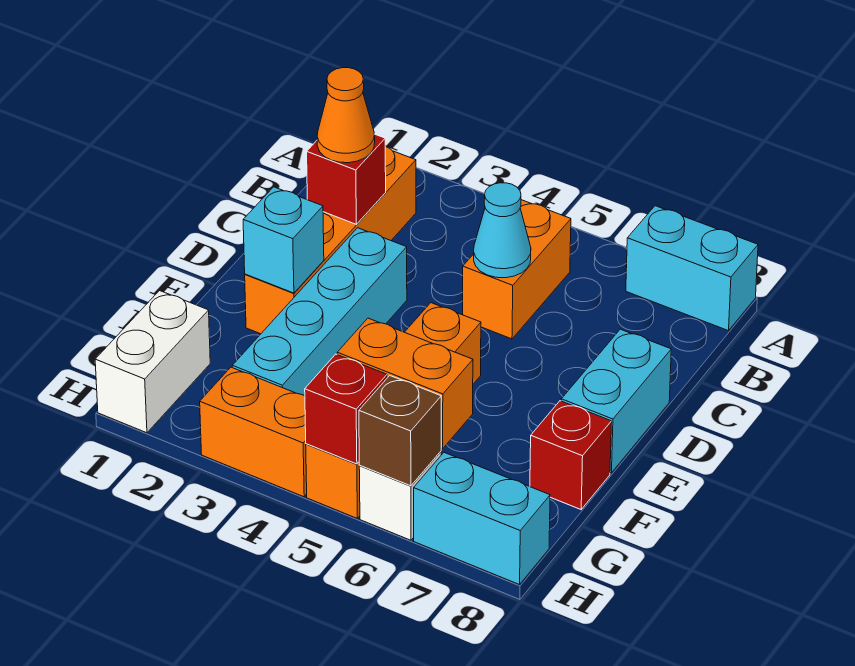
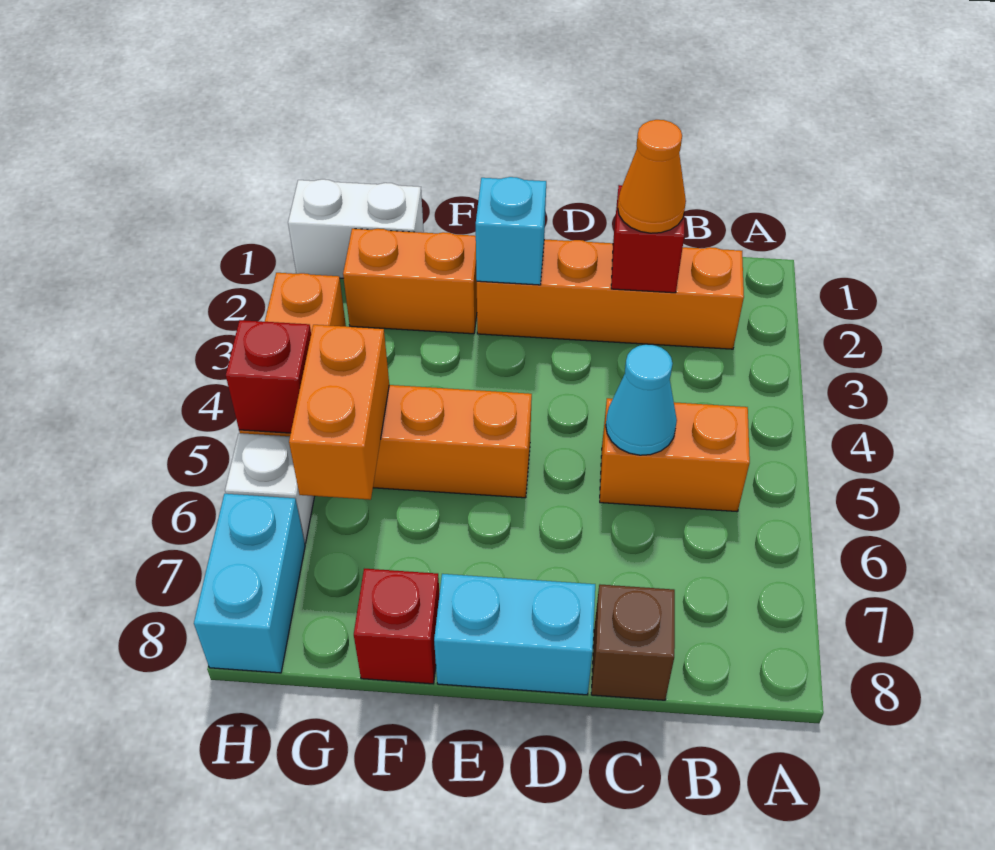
cyan brick A7:A8 level 1 -> none
cyan brick D3:G3 level 1 -> none
none -> orange brick F2:G2 level 1
brown brick H6 level 2 -> brown brick C8 level 1

